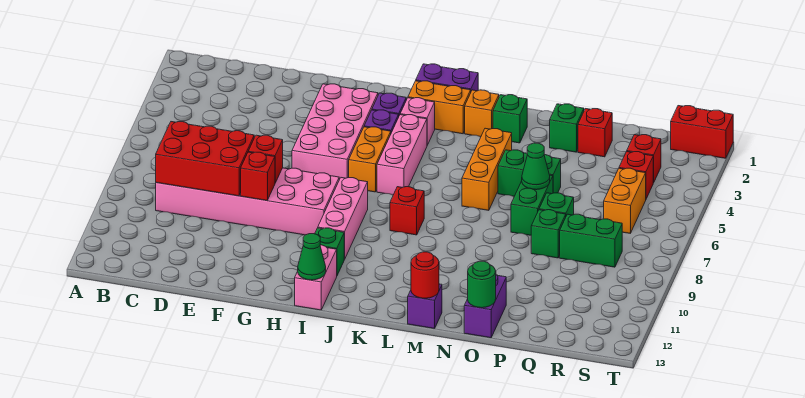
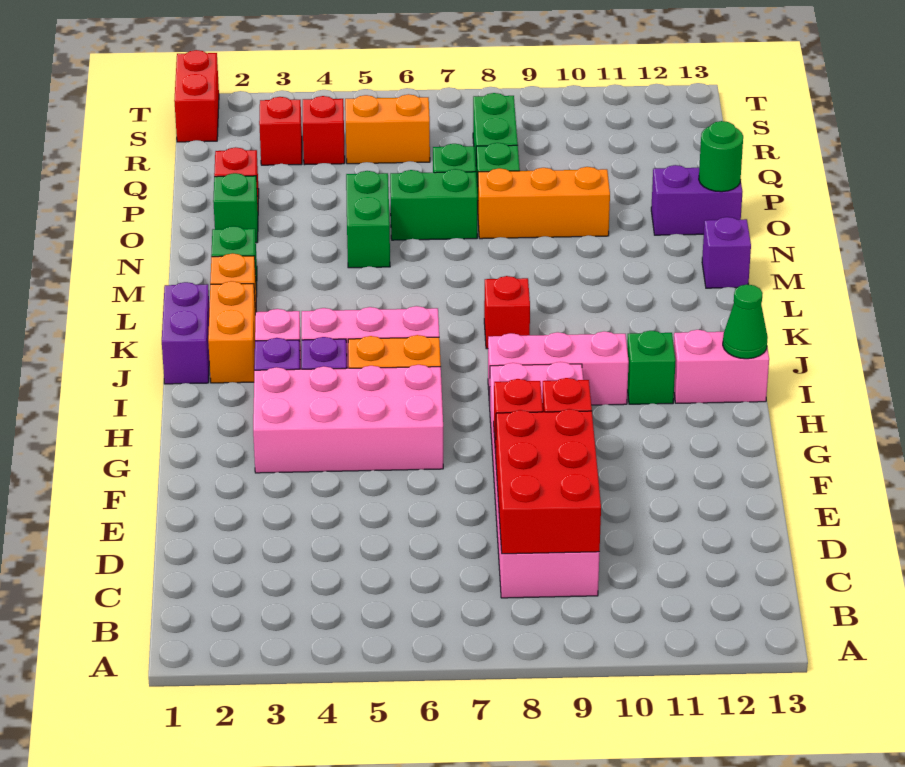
orange brick M4:M6 level 1 -> orange brick O8:O10 level 1
red round brick M13 level 2 -> none
green cone O6 level 2 -> none

